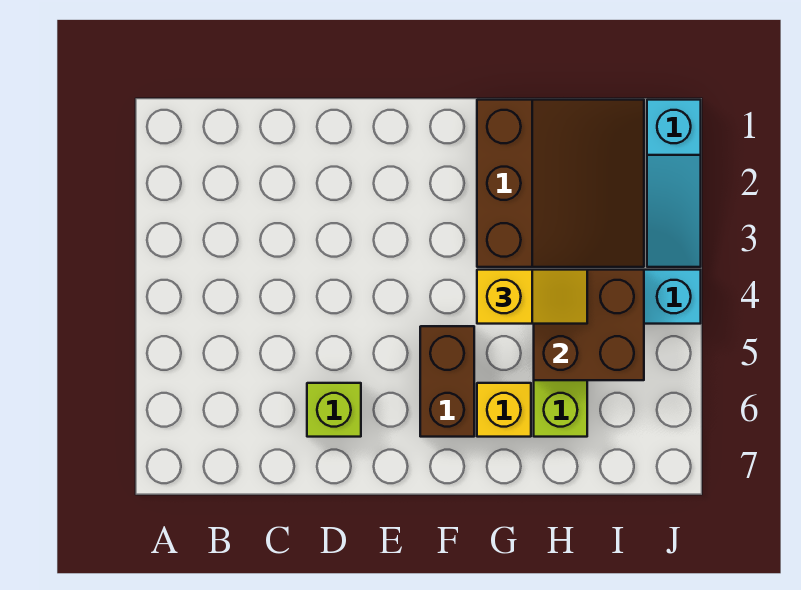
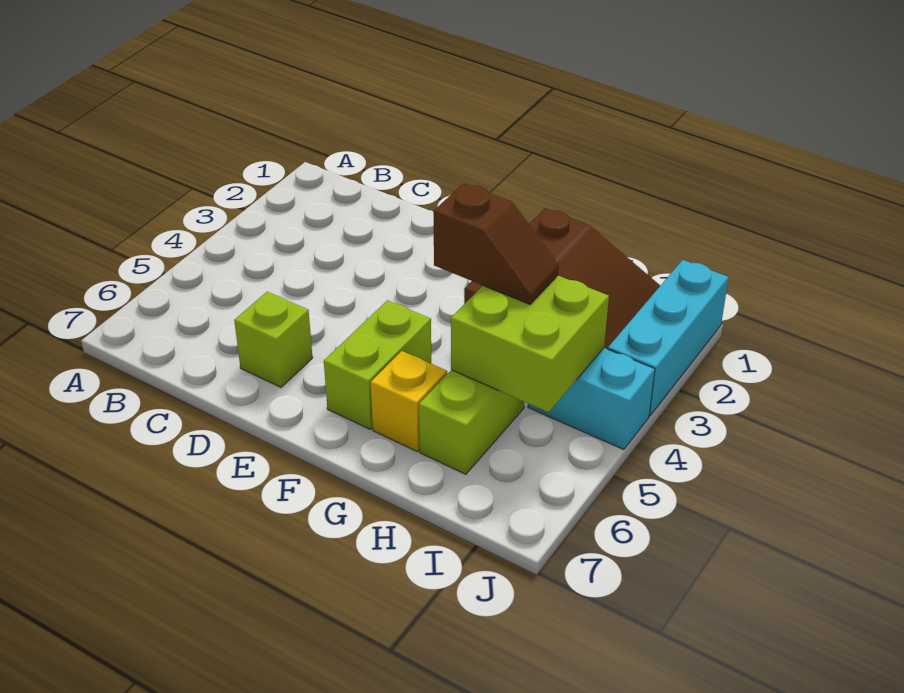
brown brick F5:F6 level 1 -> lime brick F5:F6 level 1
yellow slope G4:H4 level 3 top G -> brown slope G4:H4 level 3 top G
brown brick H4:I5 level 2 -> lime brick H4:I5 level 2
cyan slope J1:J3 level 1 top 1 -> cyan brick J1:J3 level 1

